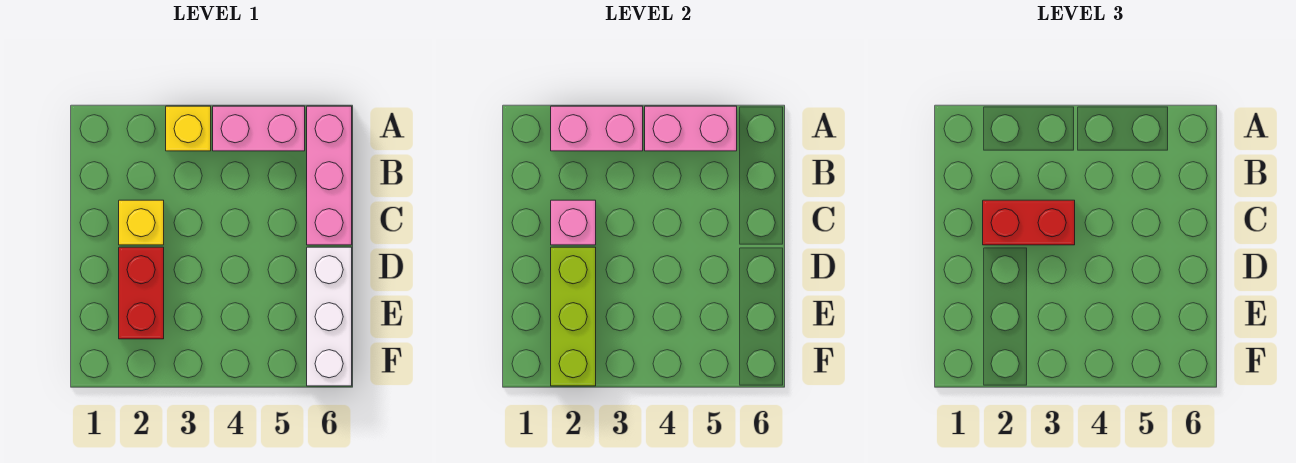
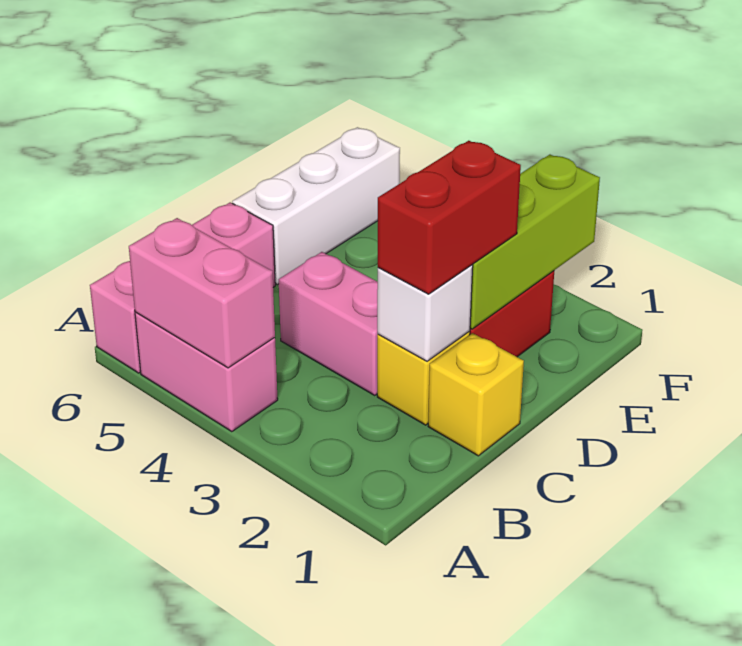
pink brick A2:A3 level 2 -> pink brick C3:C4 level 1
yellow brick A3 level 1 -> yellow brick C1 level 1
pink brick C2 level 2 -> white brick C2 level 2
red brick C2:C3 level 3 -> red brick C2:D2 level 3

